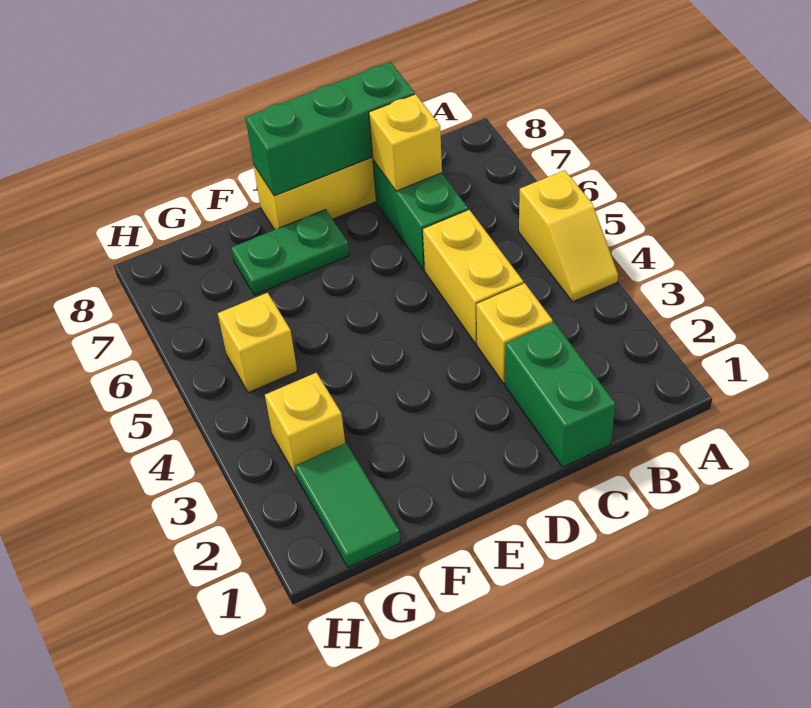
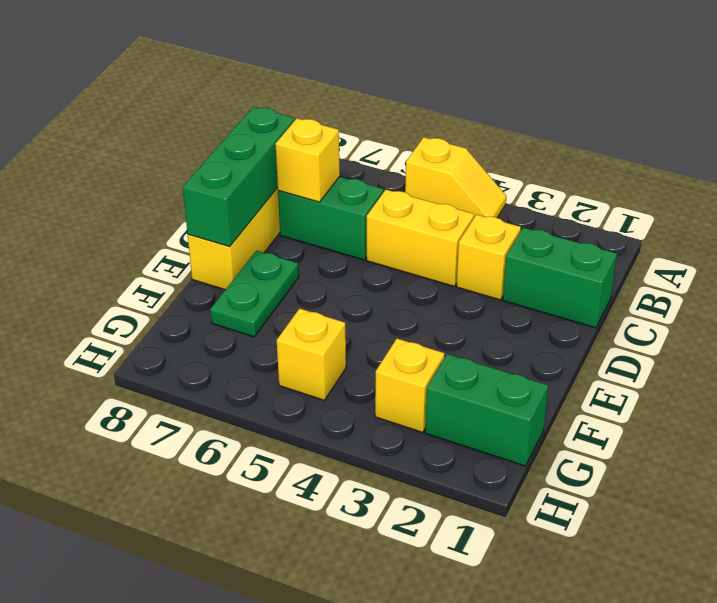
green tile G1:G2 level 1 -> green brick G1:G2 level 1

